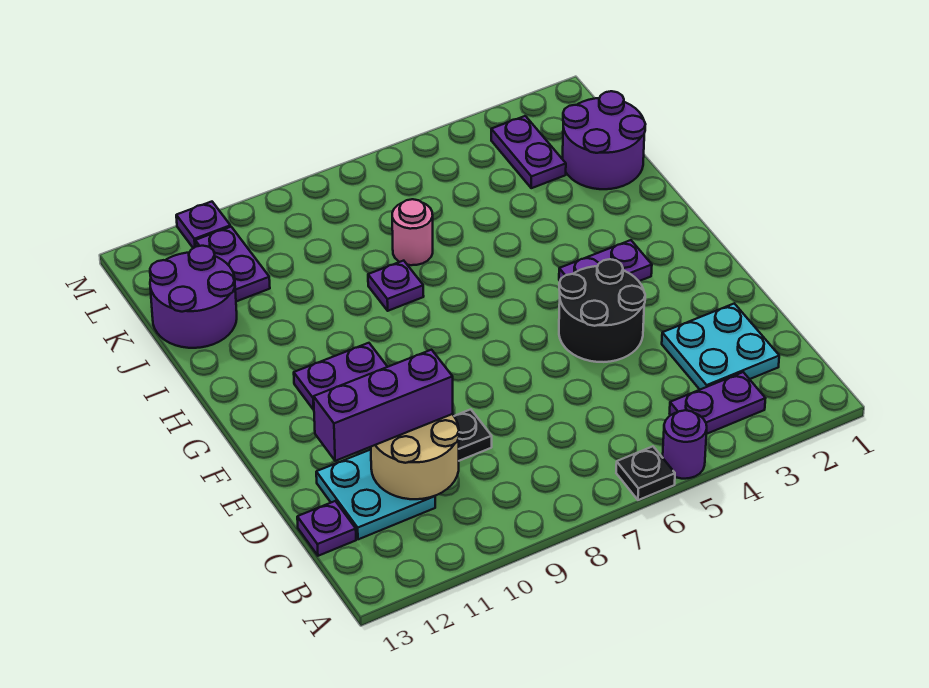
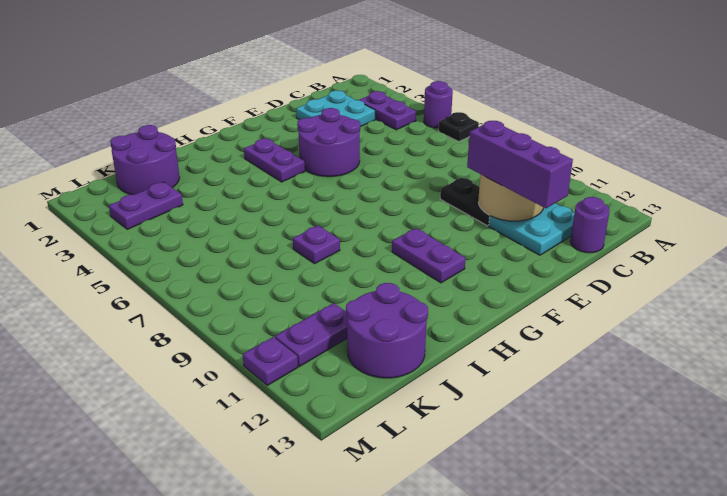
purple plate C13 level 1 -> purple round brick C13 level 1
black round brick E4:F5 level 1 -> purple round brick E4:F5 level 1
pink round brick J7 level 1 -> none

